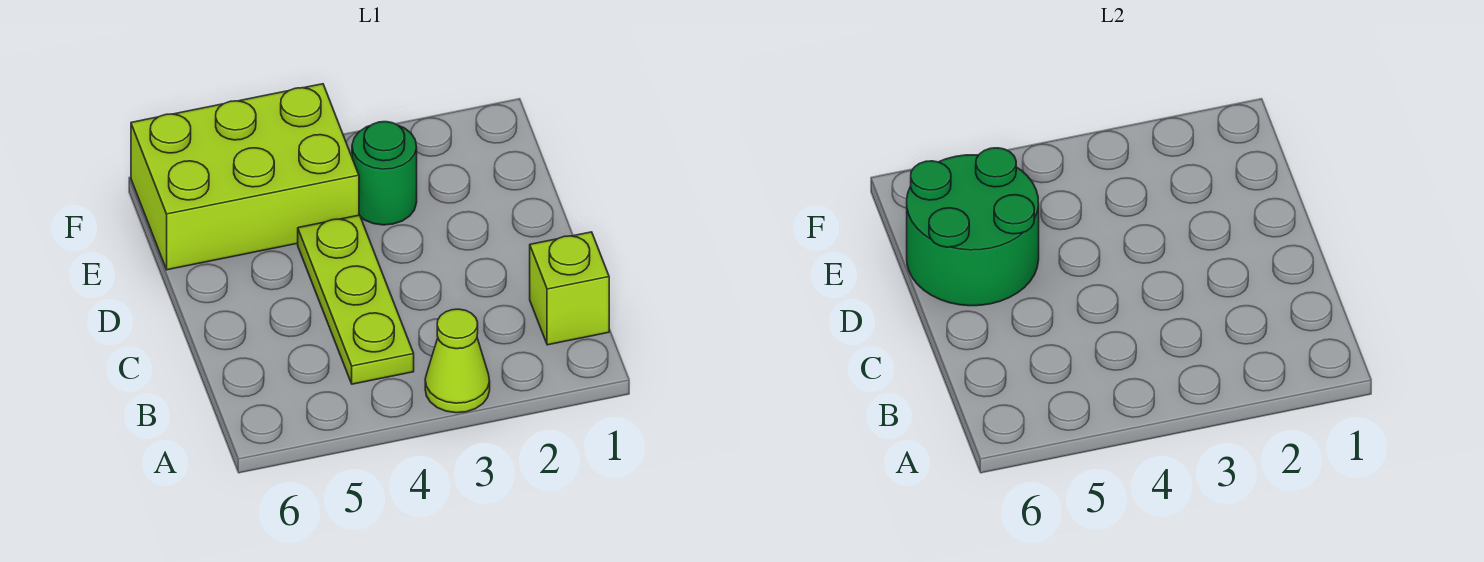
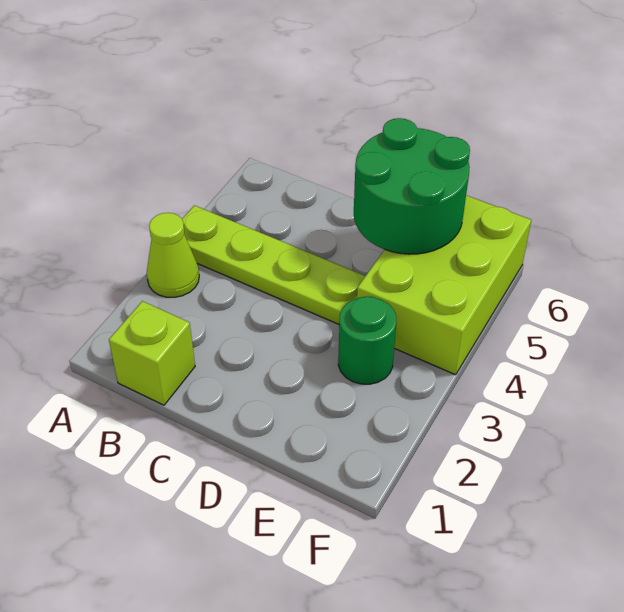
lime plate B4:D4 level 1 -> lime plate A4:D4 level 1

